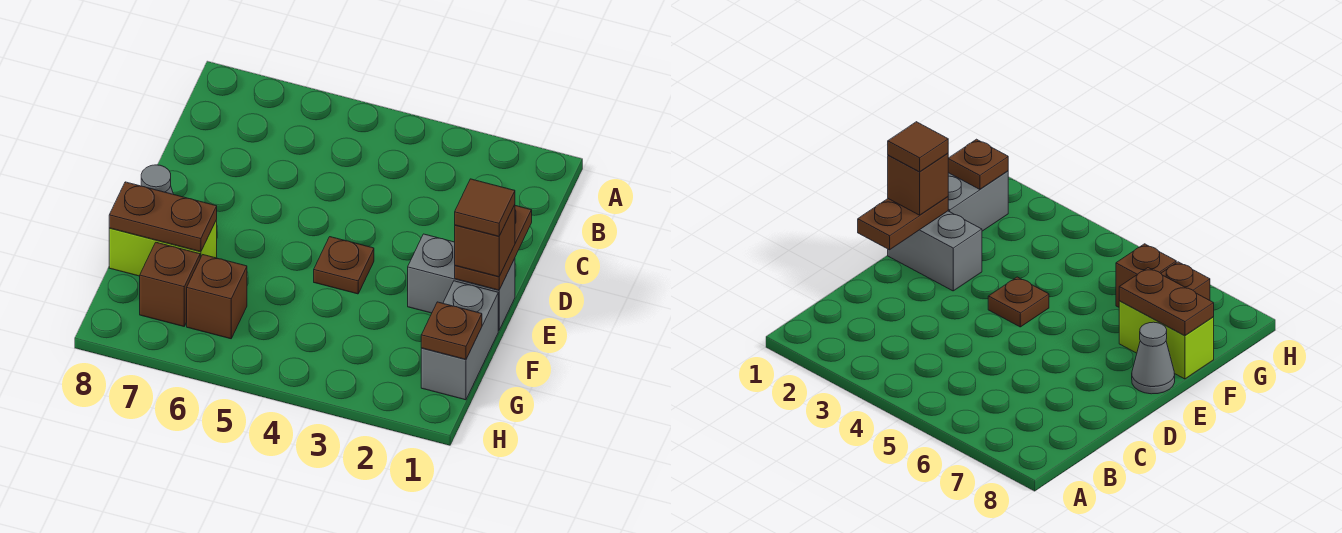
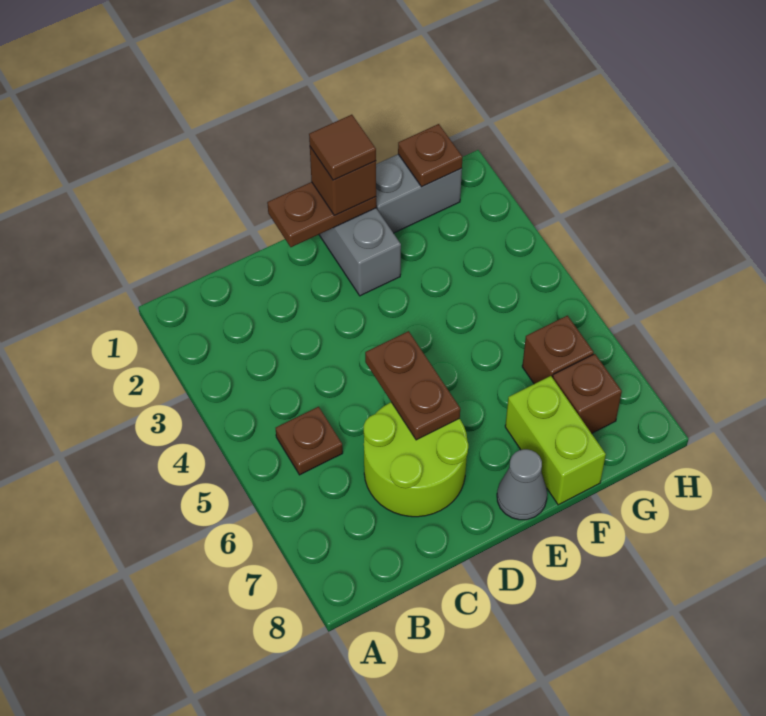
none -> lime round brick C6:D7 level 1
brown plate E4 level 1 -> brown plate B5 level 1
brown plate F7:F8 level 2 -> brown plate D5:D6 level 2

